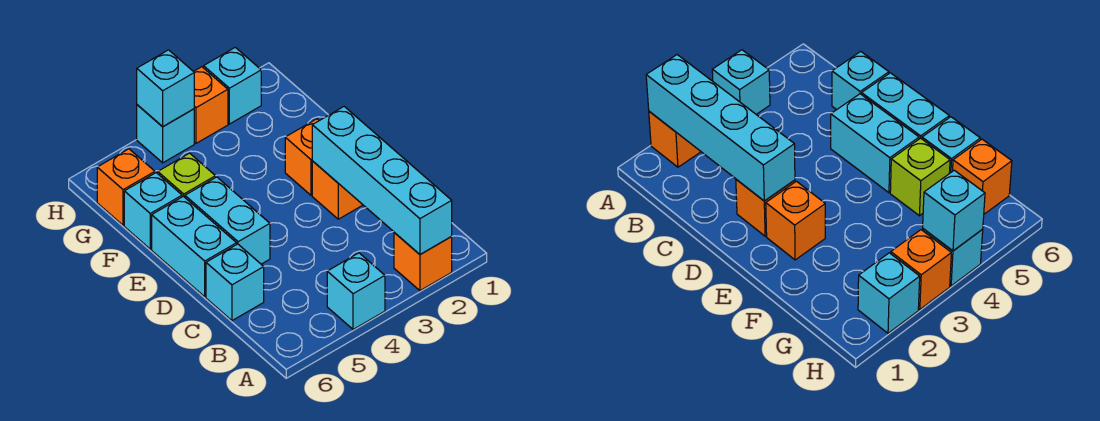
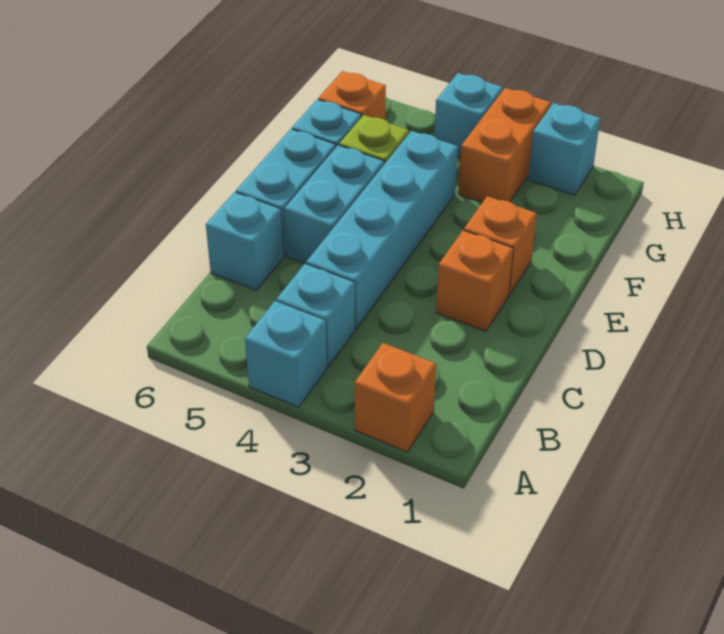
cyan brick A2:D2 level 2 -> cyan brick C4:F4 level 1
orange brick H3 level 1 -> orange brick G3:H3 level 1
cyan brick H4 level 2 -> cyan brick B4 level 1

